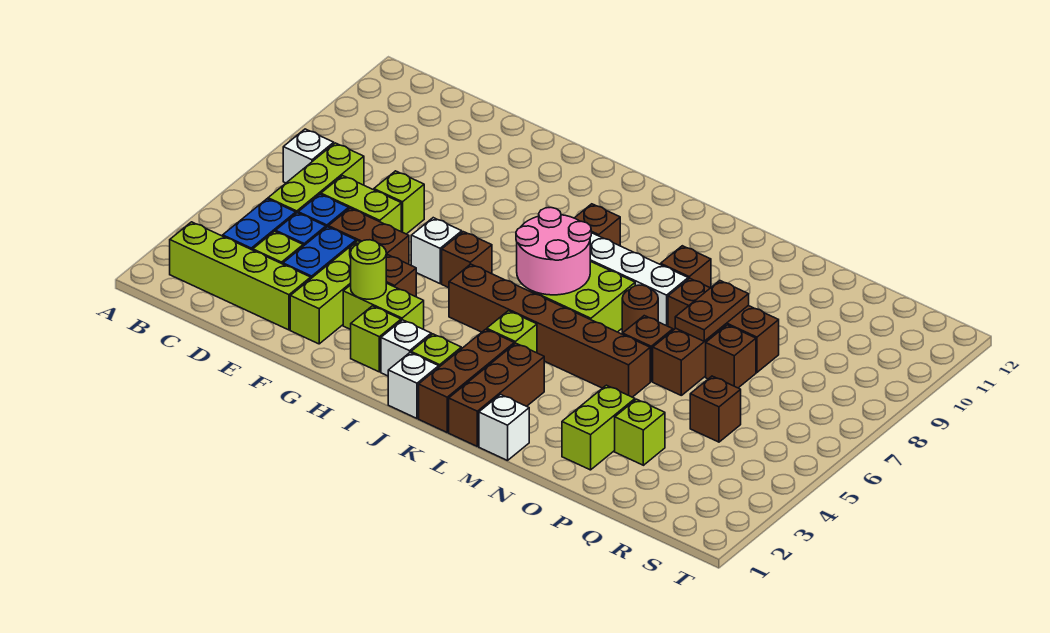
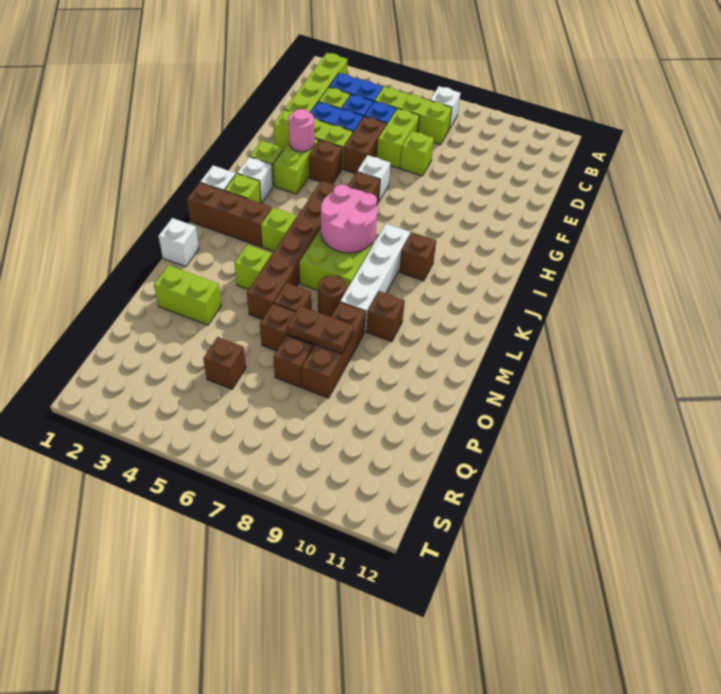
lime round brick G3 level 2 -> pink round brick G3 level 2
brown brick L1:L3 level 1 -> none
lime brick P3 level 1 -> lime brick M4 level 1

